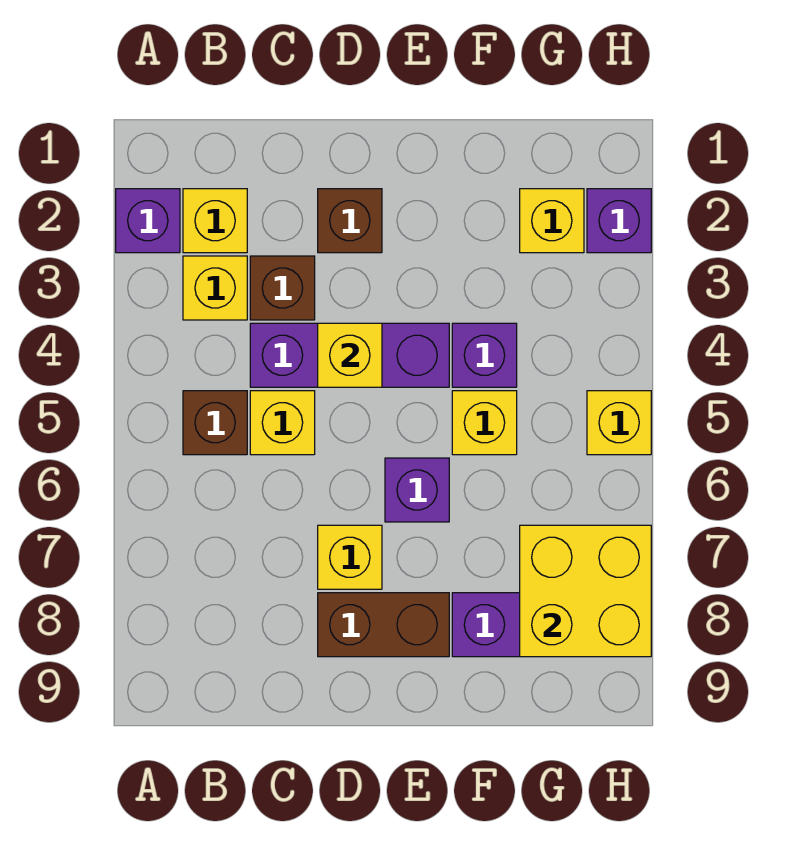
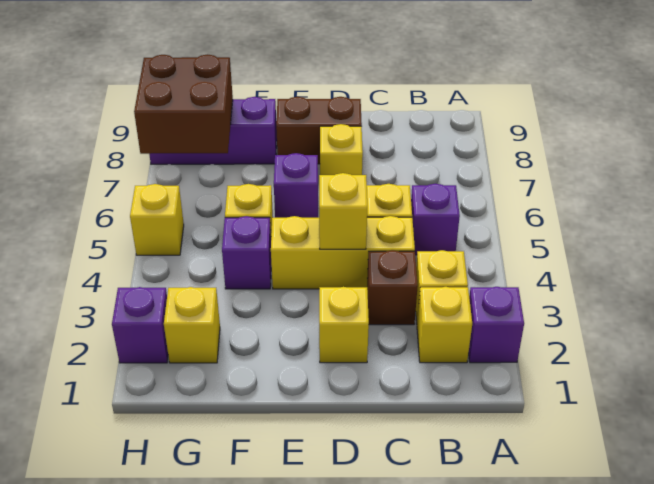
brown brick B5 level 1 -> purple brick B5 level 1
purple brick C4:E4 level 1 -> yellow brick C4:E4 level 1
brown brick D2 level 1 -> yellow brick D2 level 1
yellow brick G7:H8 level 2 -> brown brick G7:H8 level 2

